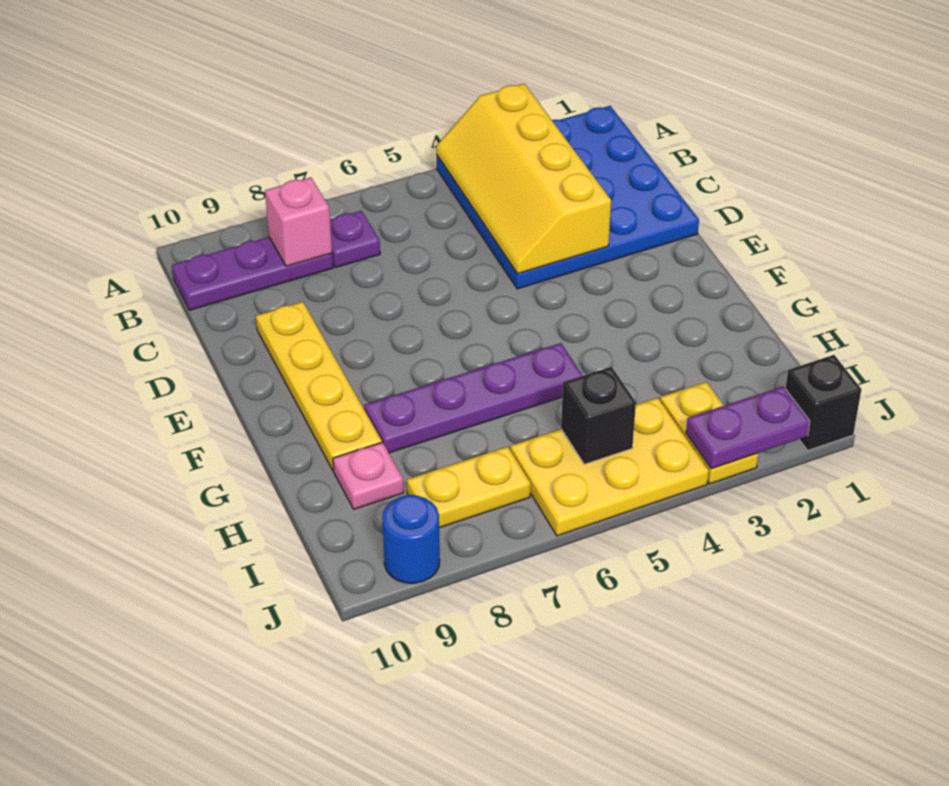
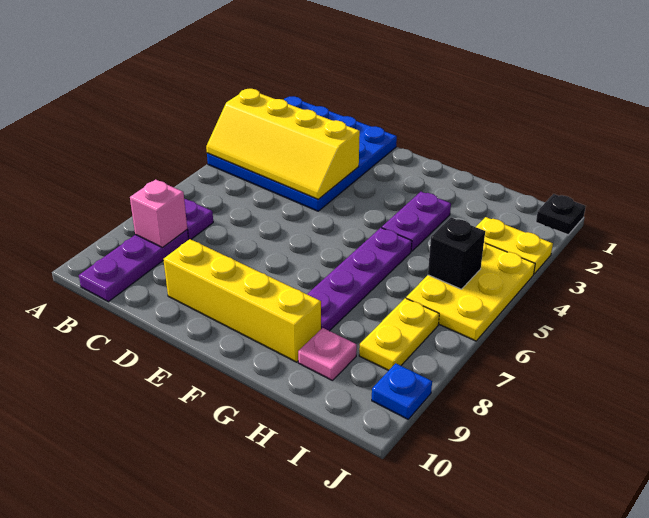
yellow plate D9:G9 level 1 -> yellow brick D9:G9 level 1
black brick J1 level 1 -> black plate J1 level 1
purple plate J2:J3 level 2 -> purple plate G3:G4 level 1
blue round brick J9 level 1 -> blue plate J9 level 1

